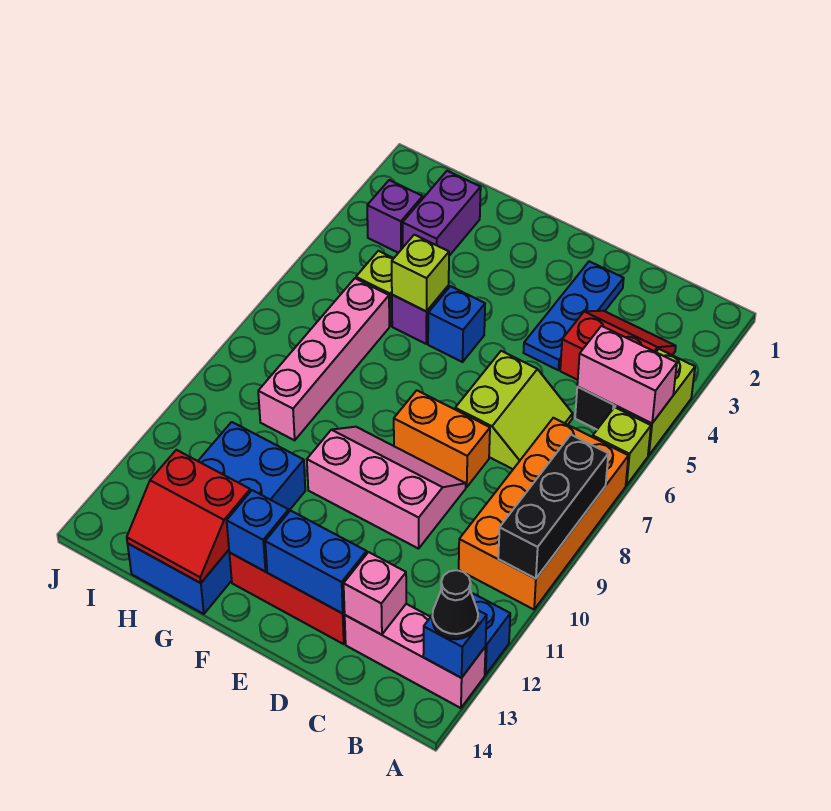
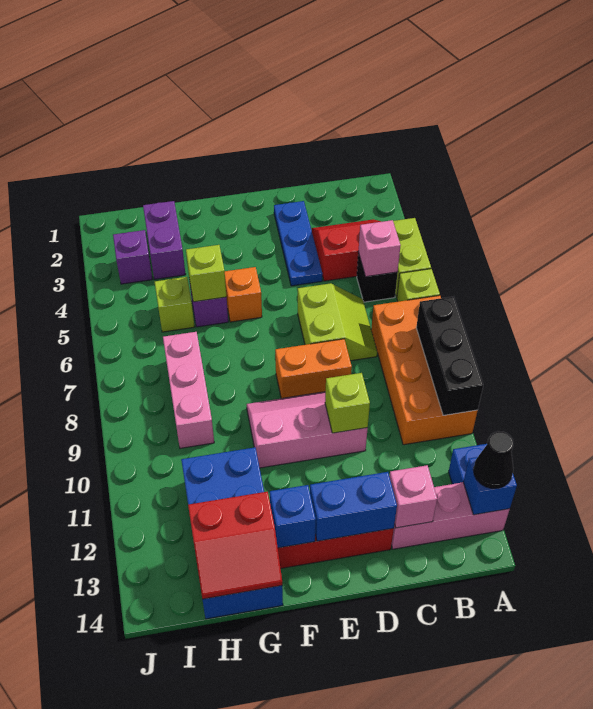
pink brick A5:B5 level 2 -> pink brick B5 level 2
none -> lime brick D10 level 2
blue brick F5 level 1 -> orange brick F5 level 1
pink brick H6:H9 level 1 -> pink brick H7:H9 level 1

